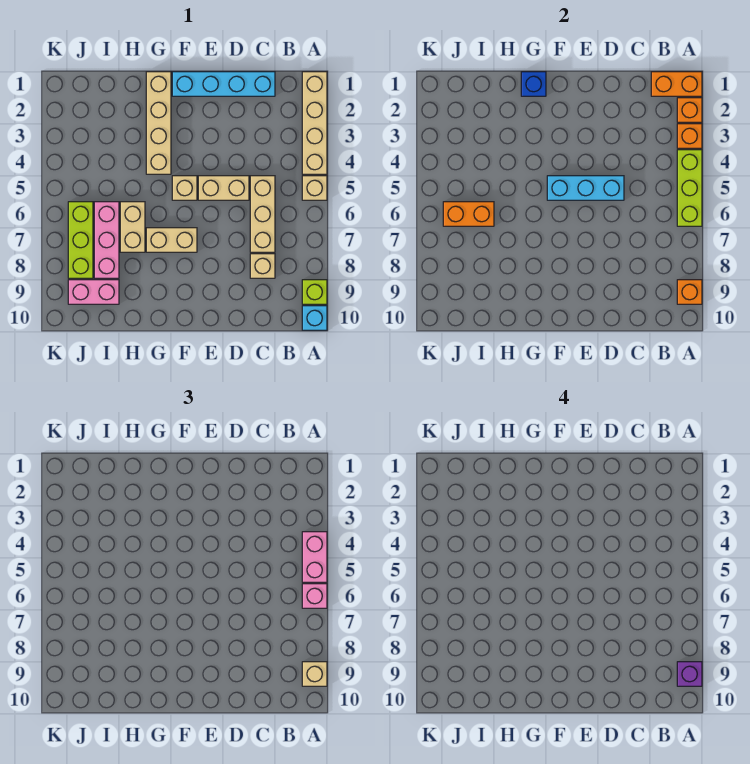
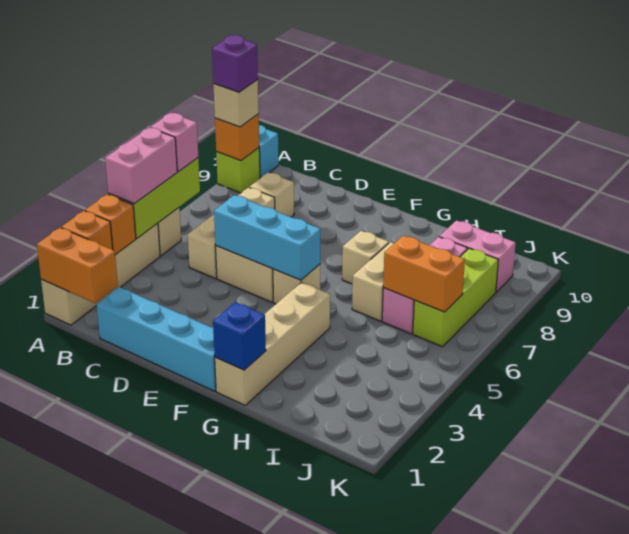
tan brick F7:G7 level 1 -> tan brick G7 level 1

